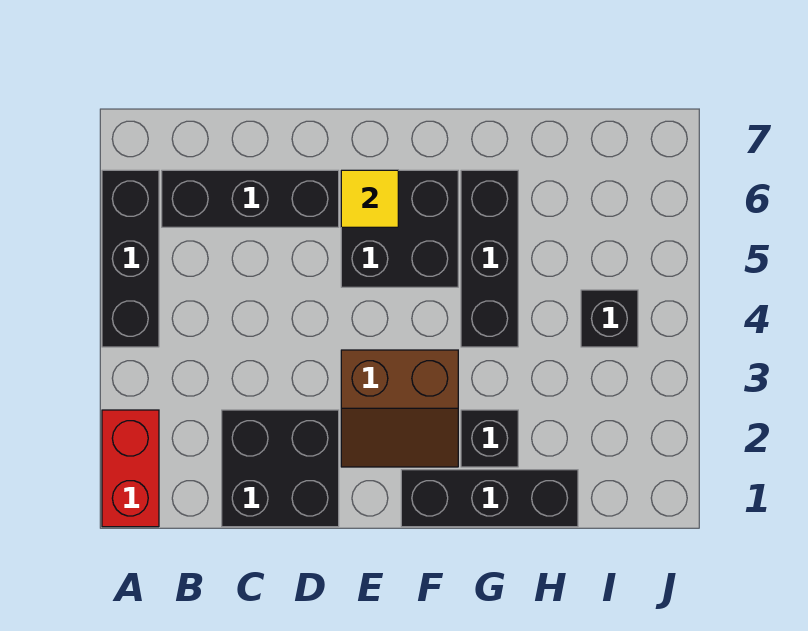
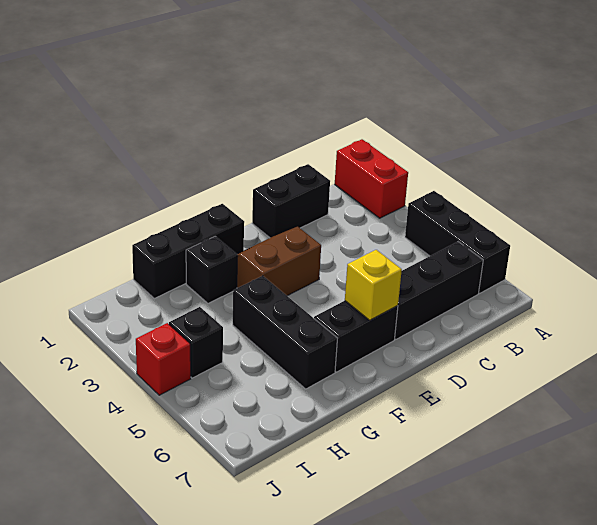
black brick C1:D2 level 1 -> black brick C1:D1 level 1
black brick E5:F6 level 1 -> black brick E6:F6 level 1
yellow tile E6 level 2 -> yellow brick E6 level 2
none -> red brick J4 level 1

